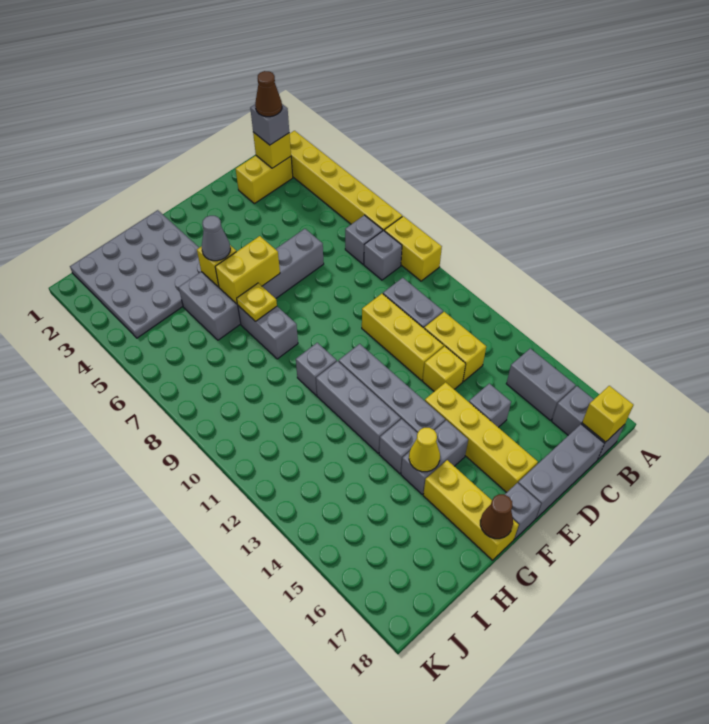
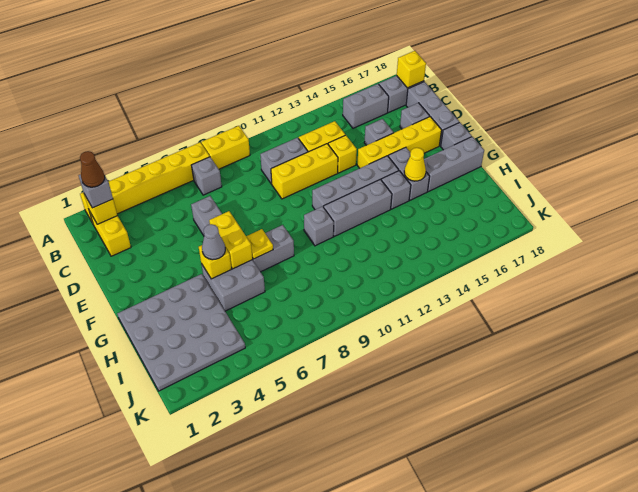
grey brick B8 level 1 -> grey brick D17 level 1
yellow brick G16:G18 level 1 -> grey brick G16:G18 level 1
brown cone G18 level 2 -> none

